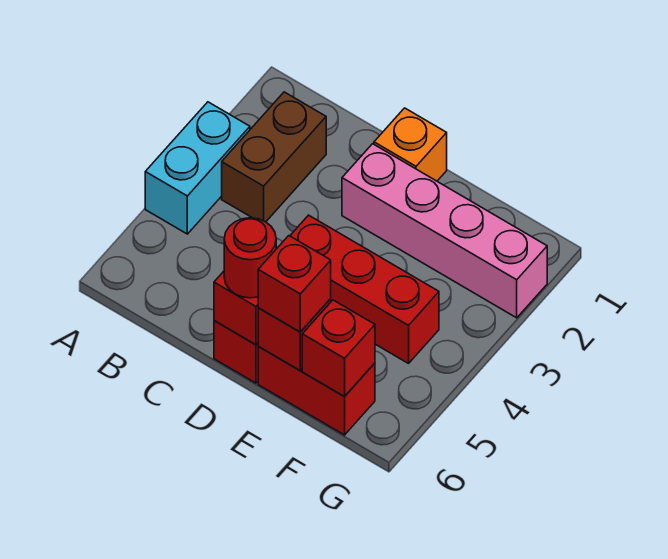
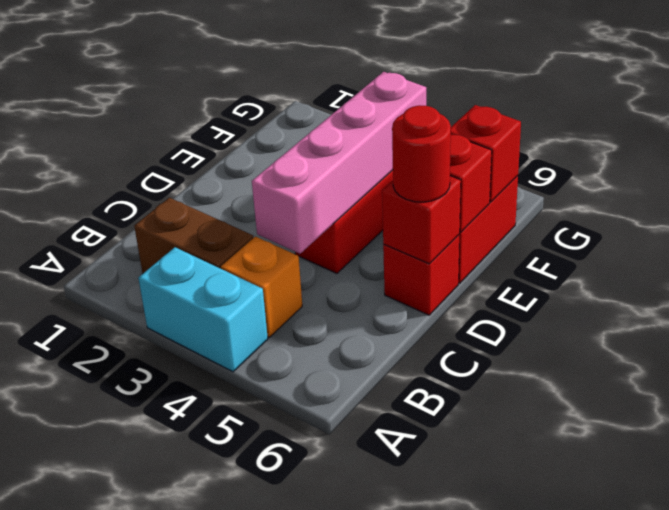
orange brick D1 level 1 -> orange brick B4 level 1
pink brick D2:G2 level 1 -> pink brick C4:F4 level 2
red brick E6 level 3 -> none

